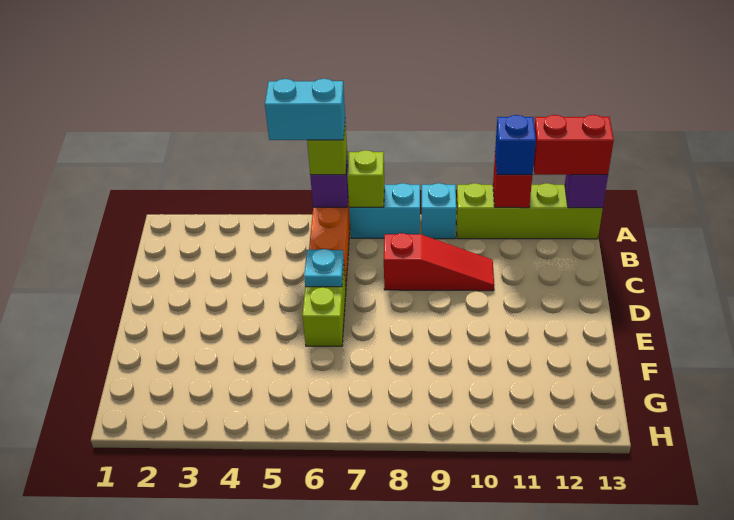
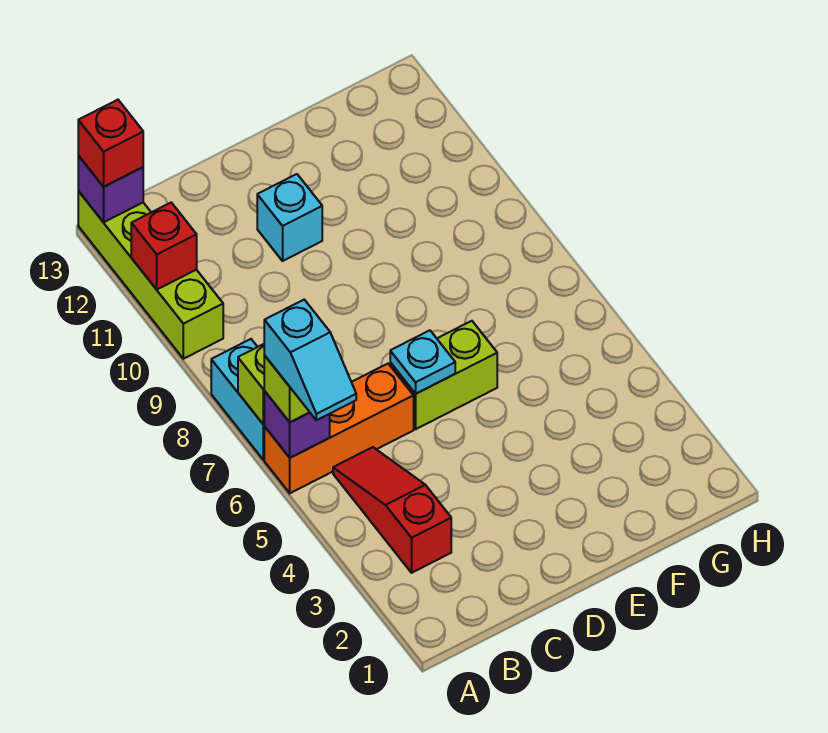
cyan brick A5:A6 level 4 -> cyan slope A5:A6 level 4 top 6
cyan brick A9 level 1 -> cyan brick D11 level 1
blue brick A11 level 3 -> none
red brick A12:A13 level 3 -> red brick A13 level 3
red slope C8:C10 level 1 top 8 -> red slope B3:B5 level 1 top 3

